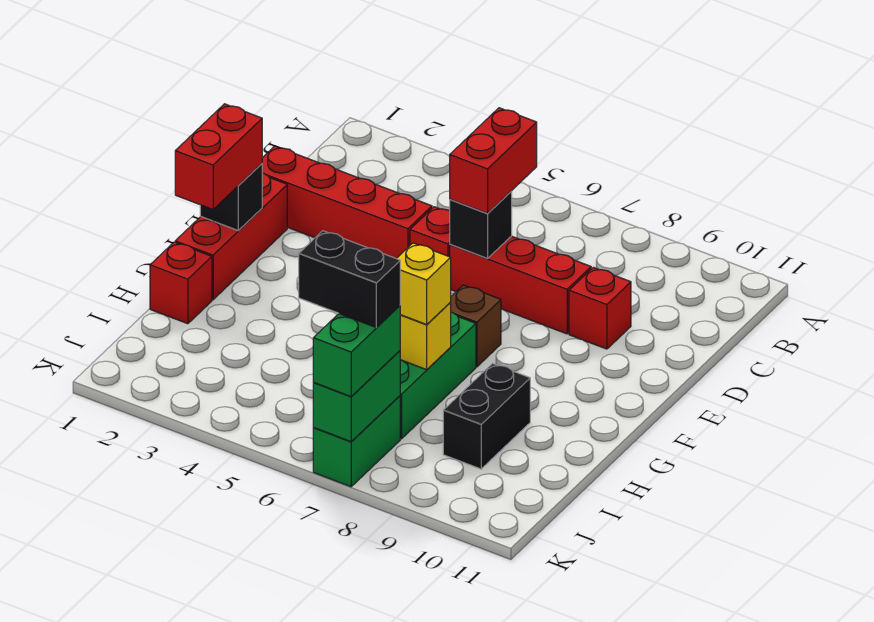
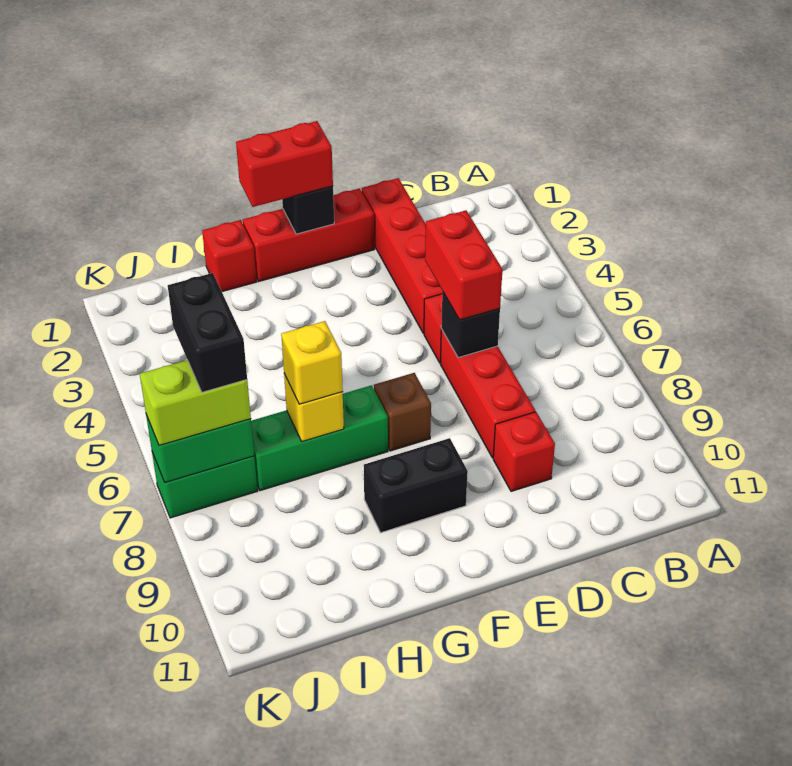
red brick C6:D6 level 3 -> red brick D5:D6 level 3
black brick H9:I9 level 1 -> black brick F9:G9 level 1
green brick J7:K7 level 3 -> lime brick J7:K7 level 3

